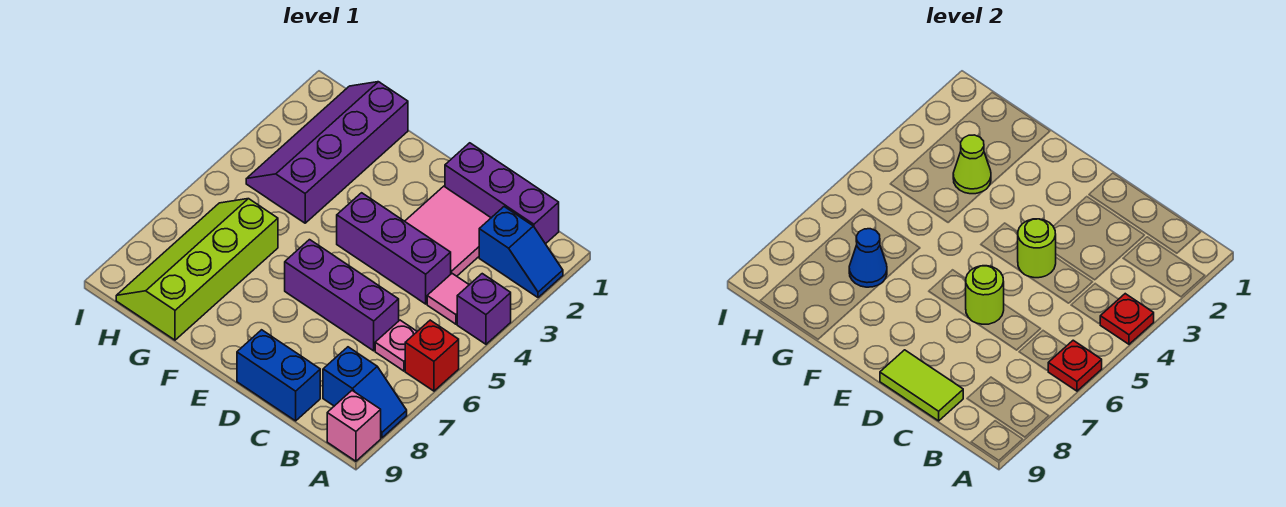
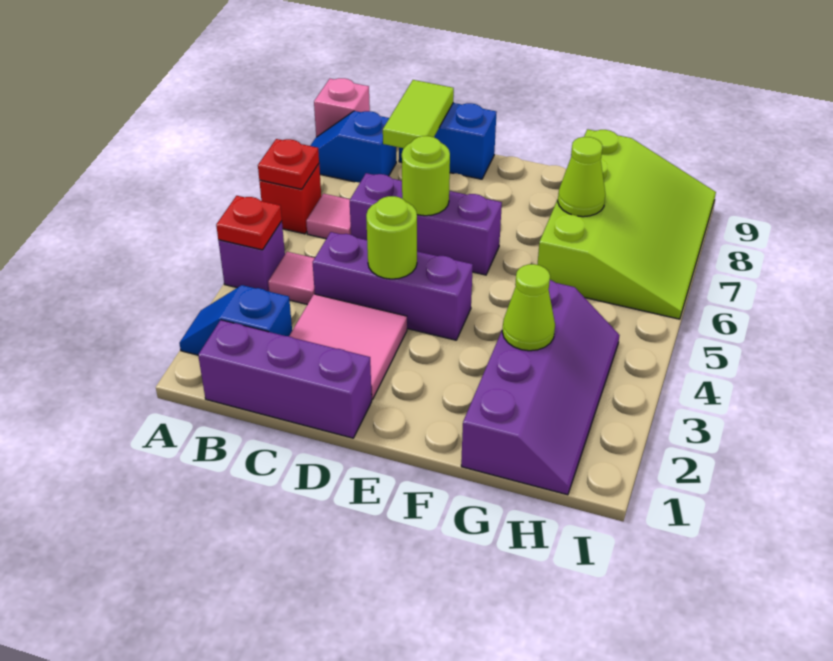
pink plate B6 level 1 -> pink tile B6 level 1
lime tile C9:D9 level 2 -> lime tile C8:C9 level 2
lime slope G6:H9 level 1 top G -> lime slope G6:I9 level 1 top G
blue cone G7 level 2 -> lime cone G7 level 2

